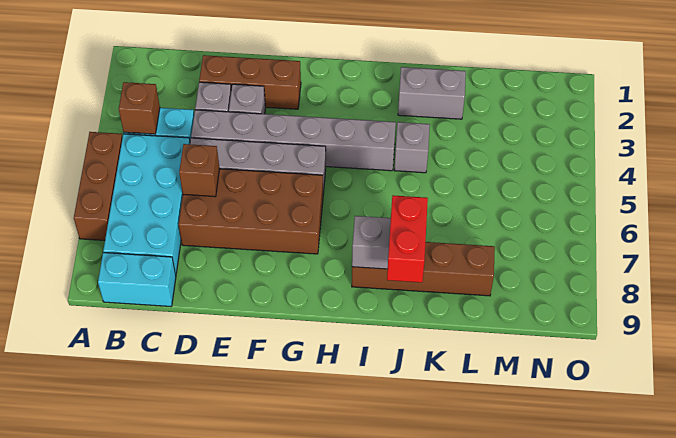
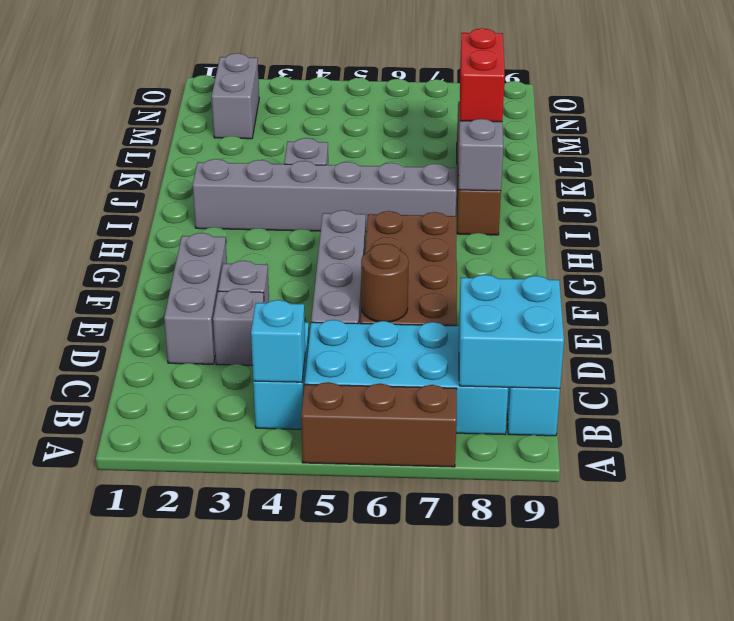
brown brick B4 level 2 -> cyan brick B4 level 2
none -> cyan brick B8:C9 level 2
brown brick D2:F2 level 1 -> grey brick D2:F2 level 1
grey brick D4:I4 level 1 -> grey brick I2:I7 level 1
brown brick D6 level 2 -> brown round brick D6 level 2
grey brick J2:K2 level 1 -> grey brick M2:N2 level 1
red brick J8:J9 level 3 -> red brick J8:K8 level 3

